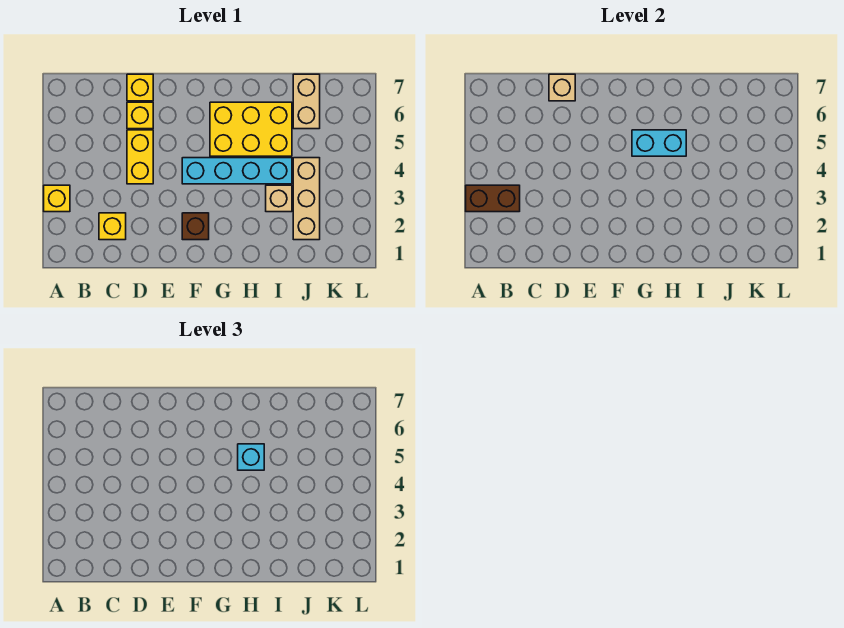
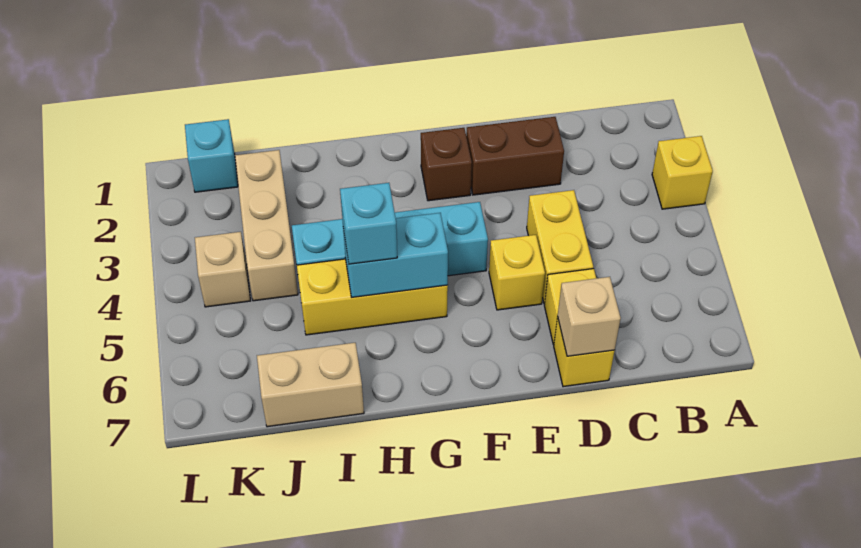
brown brick A3:B3 level 2 -> brown brick D2:E2 level 1
yellow brick C2 level 1 -> yellow brick E5 level 1
yellow brick G5:I6 level 1 -> yellow brick G5:I5 level 1
tan brick I3 level 1 -> tan brick K4 level 1
tan brick J6:J7 level 1 -> tan brick I7:J7 level 1
none -> cyan brick K1 level 1

